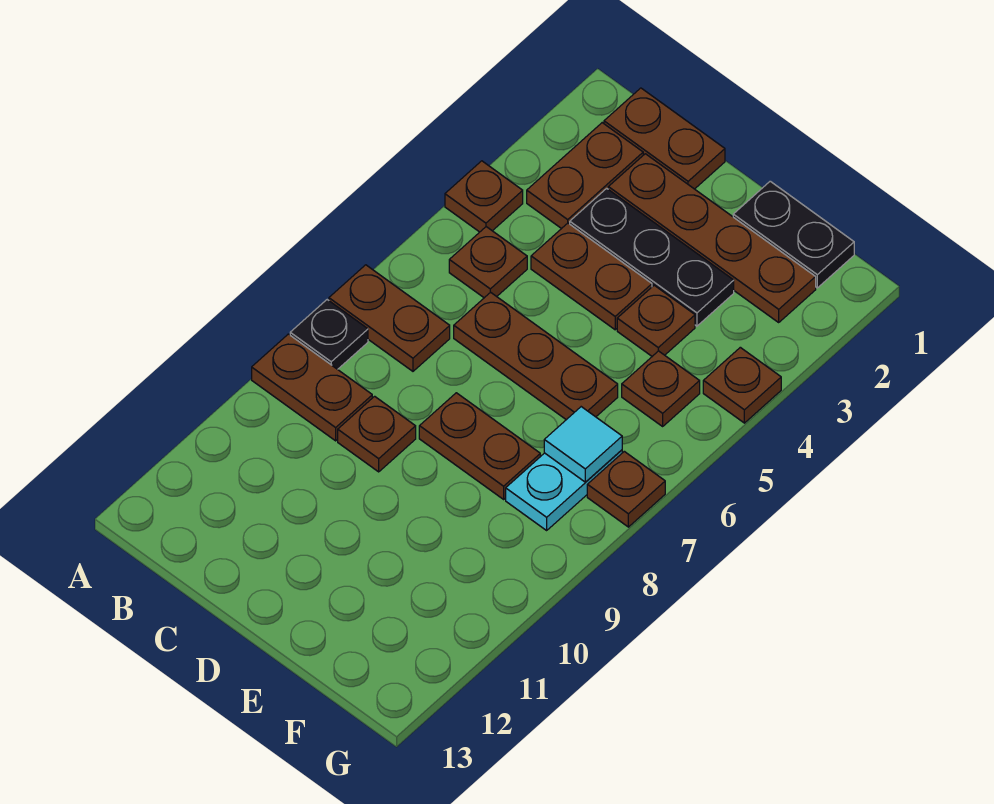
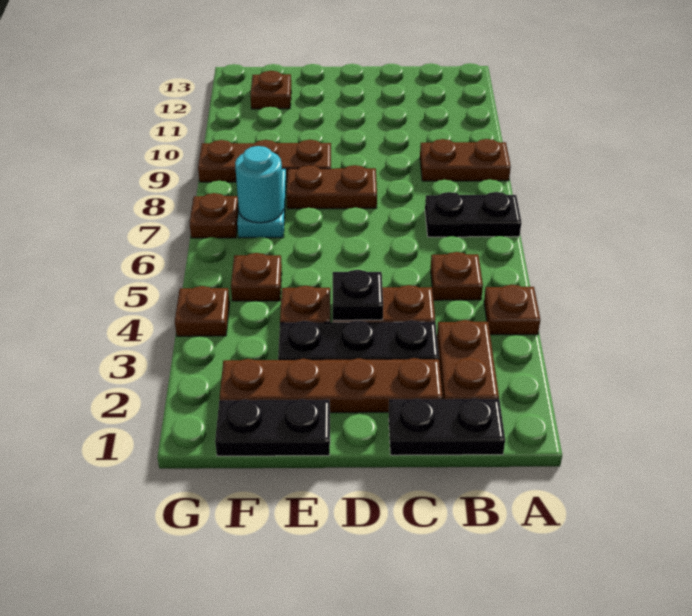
brown plate A7:B7 level 1 -> black plate A7:B7 level 1
black plate A8 level 1 -> black plate D4 level 2
brown plate B1:C1 level 1 -> black plate B1:C1 level 1
brown plate C6:E6 level 1 -> brown plate E9:G9 level 1
brown plate C9 level 1 -> brown plate F12 level 1
cyan tile F7 level 2 -> cyan round brick F7 level 2

